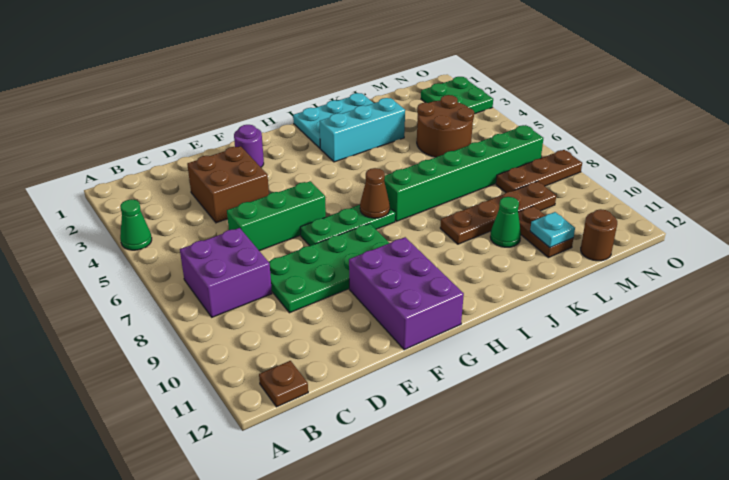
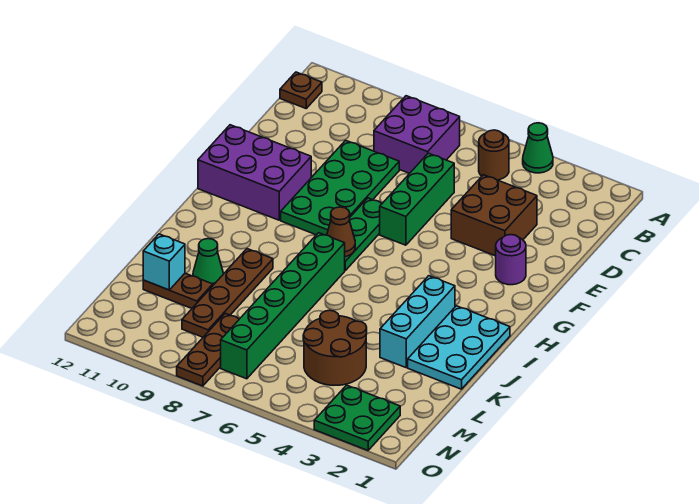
cyan plate L11 level 2 -> cyan brick L11 level 2
brown round brick M12 level 1 -> brown round brick B5 level 1

